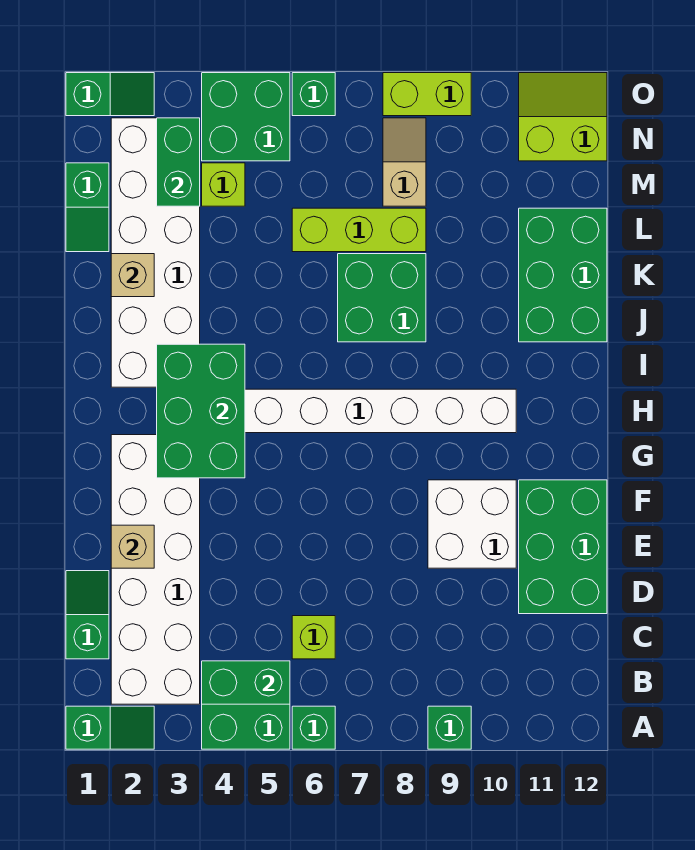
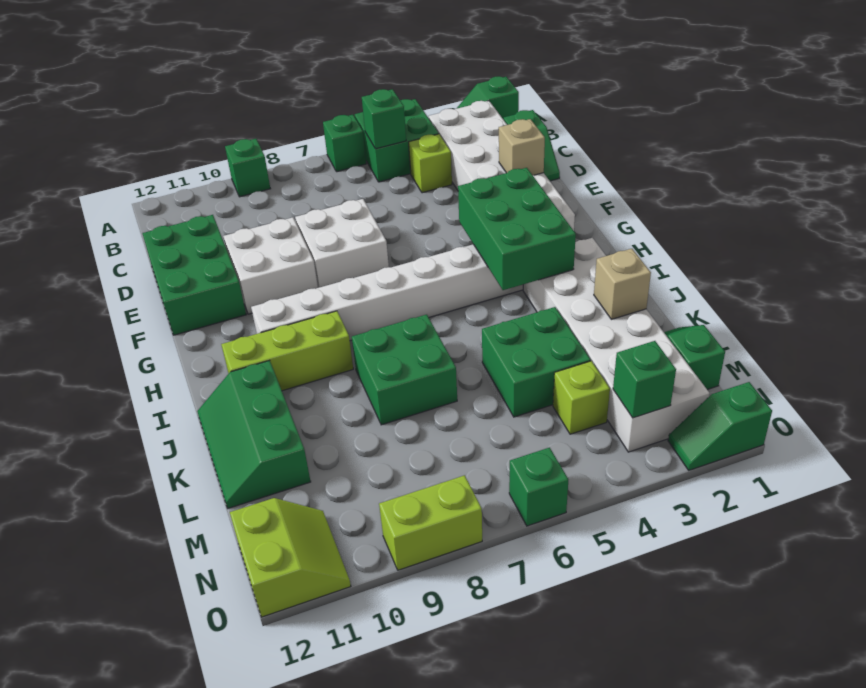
green brick B4:B5 level 2 -> green brick B5 level 2
lime brick C6 level 1 -> lime brick C4 level 1
none -> white brick E7:F8 level 1
green brick J11:L12 level 1 -> green slope J11:L12 level 1 top 11
lime brick L6:L8 level 1 -> lime brick I9:I11 level 1
green brick M3:N3 level 2 -> green brick N3 level 2
tan slope M8:N8 level 1 top M -> none
green brick N4:O5 level 1 -> green brick K4:L5 level 1
lime slope N11:O12 level 1 top N -> lime slope N11:O12 level 1 top 12

